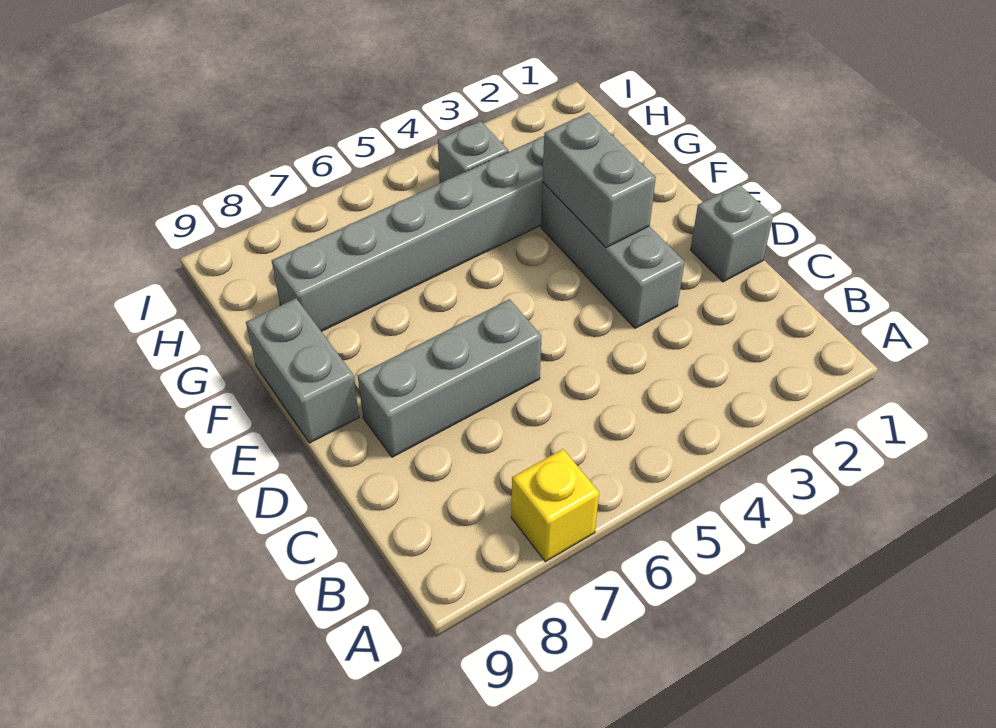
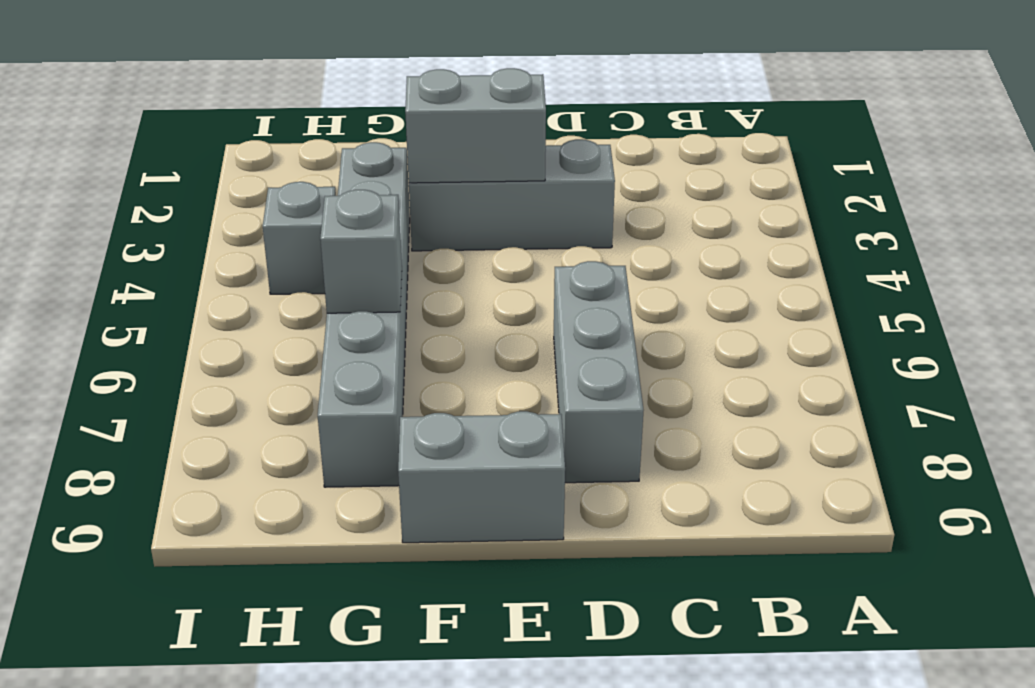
yellow brick A7 level 1 -> none
grey brick D1 level 1 -> grey brick G6 level 2

